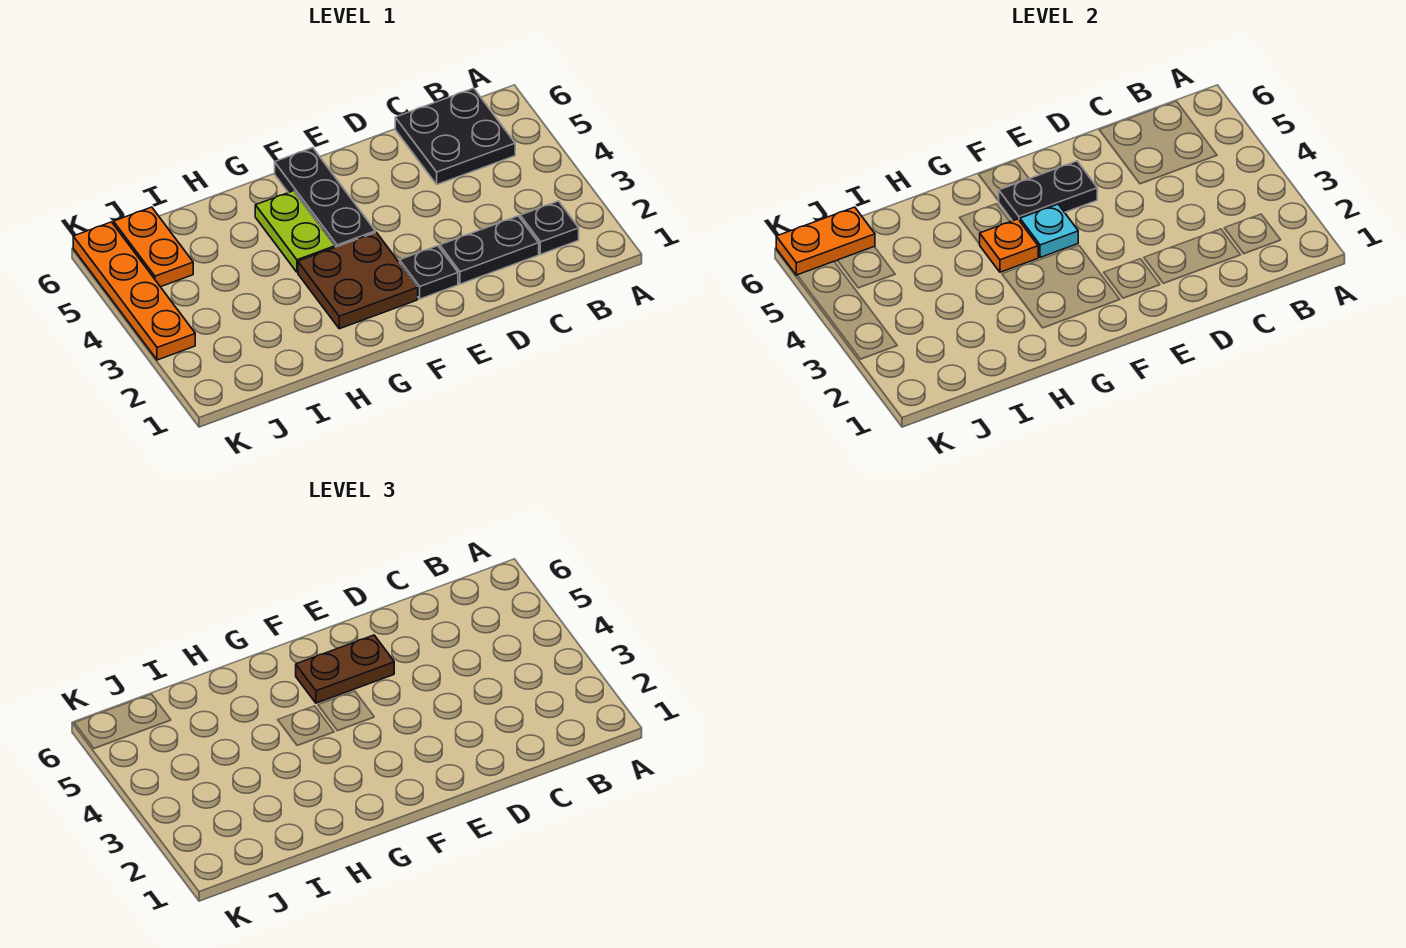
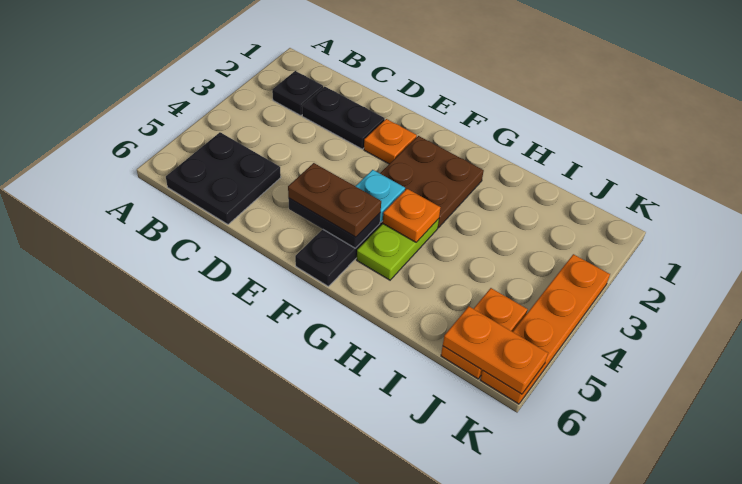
black plate E2 level 1 -> orange plate E2 level 1

